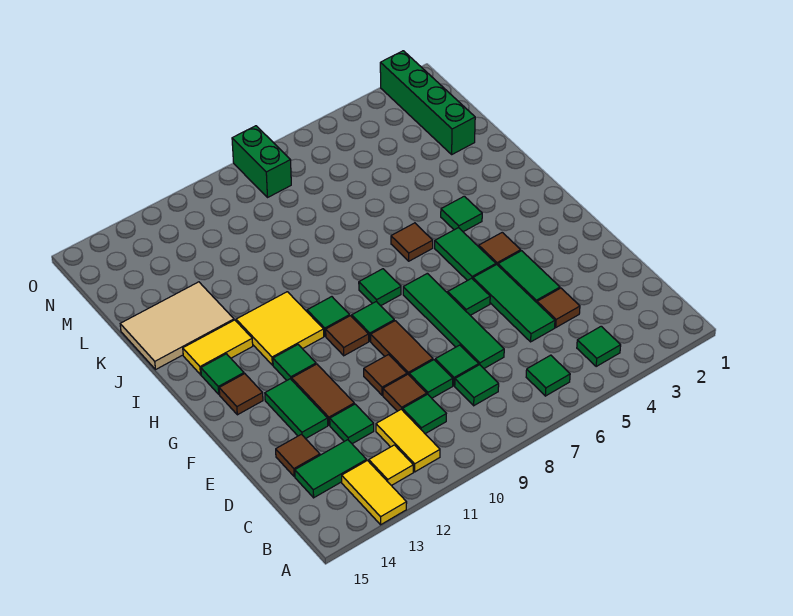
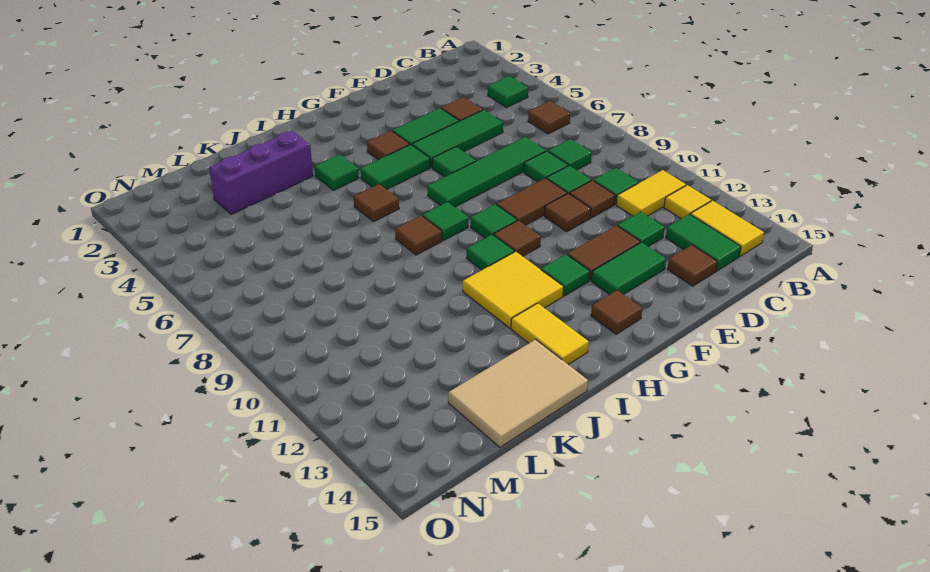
yellow tile A13:B13 level 1 -> yellow tile B13:B14 level 1
green tile B6 level 1 -> brown tile B6 level 1
green tile H14 level 1 -> none
none -> brown tile I8 level 1
none -> purple brick J3:L3 level 1
tan tile J13:K15 level 1 -> tan tile J14:L15 level 1
green brick L2:O2 level 1 -> none
green brick N8:O8 level 1 -> none

